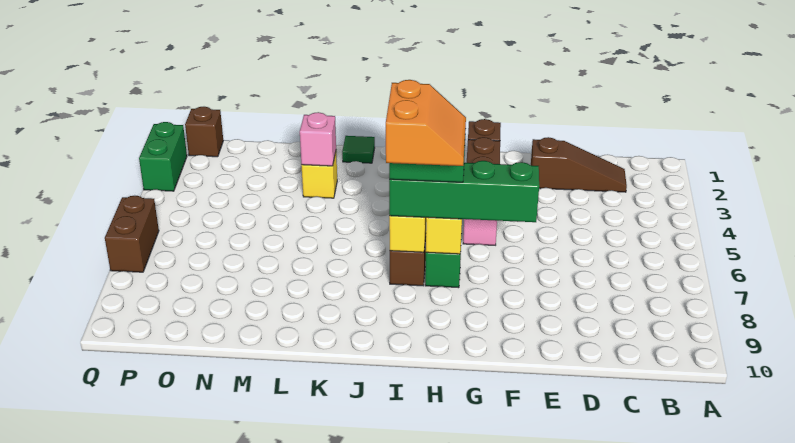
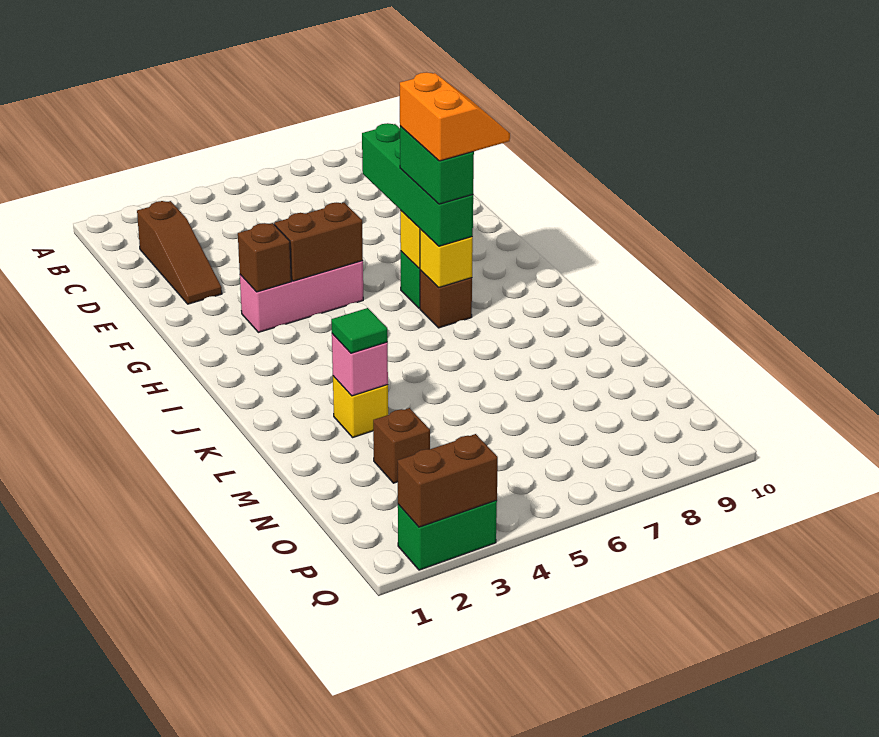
brown slope C2:E2 level 1 top E -> brown slope C2:E2 level 1 top C
orange slope H7:I8 level 5 top I -> orange slope H7:I8 level 5 top 7
green tile K1 level 1 -> green tile L3 level 3
brown brick P1 level 1 -> brown brick N3 level 1
brown brick Q6:Q7 level 1 -> brown brick Q2:Q3 level 2

